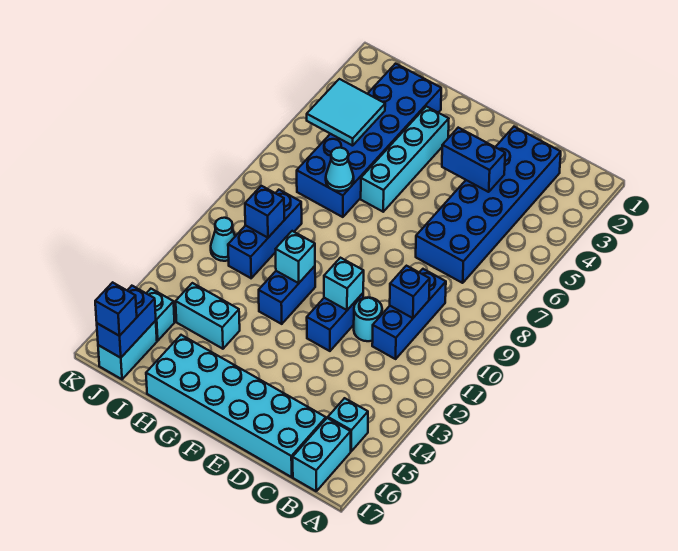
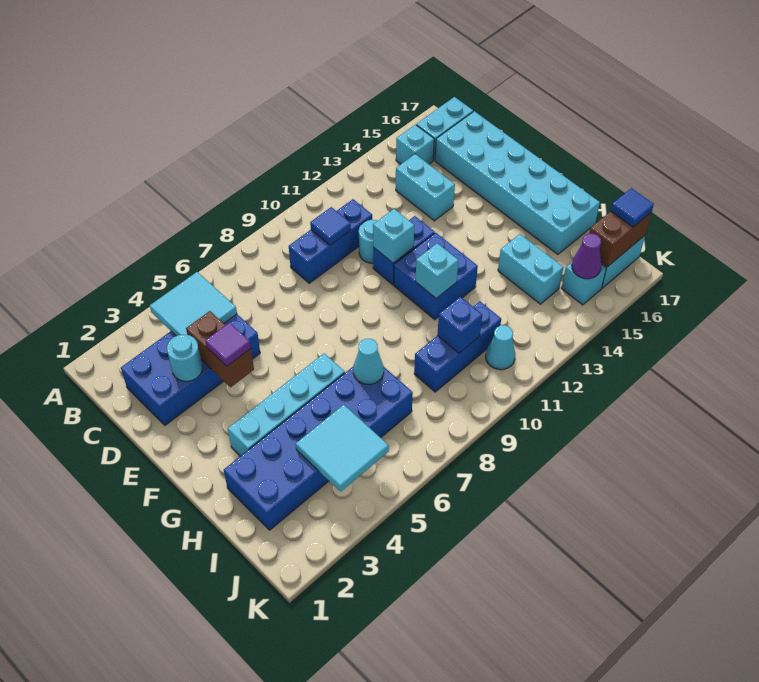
none -> cyan tile B4:C5 level 2
blue brick C2:D7 level 1 -> blue brick C2:D5 level 1
blue brick C10 level 2 -> blue tile C10 level 2
none -> cyan brick C14:D14 level 1
none -> cyan round brick D3 level 2
blue brick D4:E4 level 2 -> brown brick D4:E4 level 2
none -> purple tile E4 level 3
blue brick G11:G12 level 1 -> blue brick F11:G12 level 1
none -> purple cone J15 level 2
blue brick J16:J17 level 2 -> brown brick J16:J17 level 2
blue brick J17 level 3 -> blue tile J17 level 3

